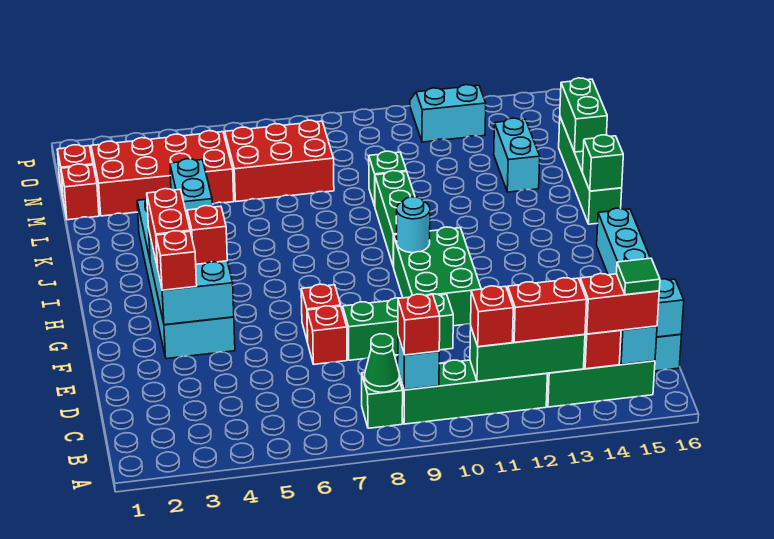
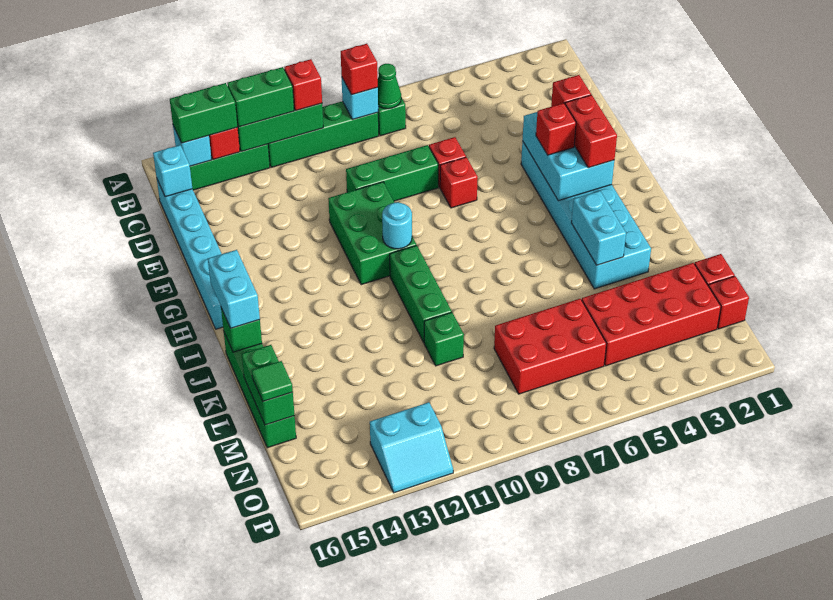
red brick B12:B13 level 3 -> green brick B12:B13 level 3
red brick B14:B15 level 3 -> green brick B14:B15 level 3
green tile B15 level 4 -> green tile M16 level 3
cyan brick L14:M14 level 1 -> cyan brick I16:J16 level 3

